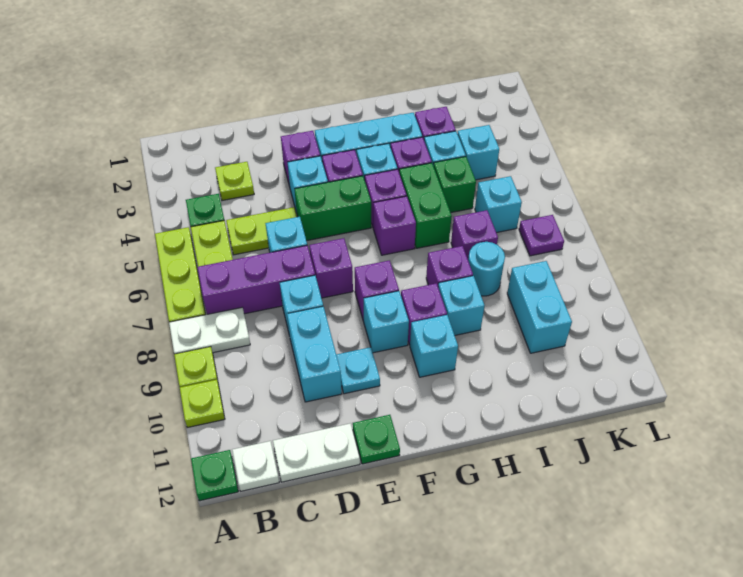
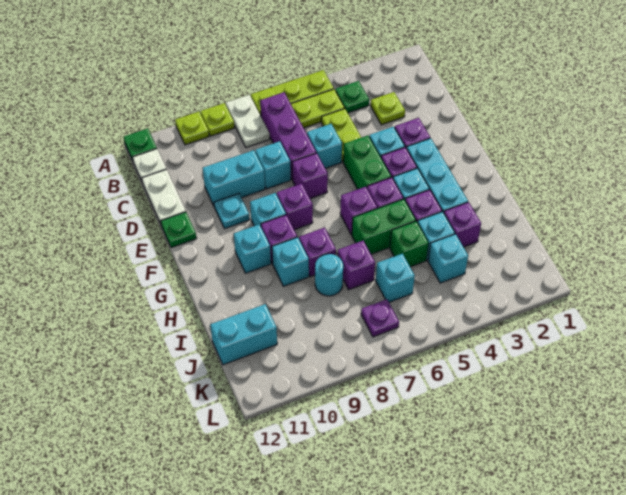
cyan brick J9:J10 level 1 -> cyan brick J11:J12 level 1

